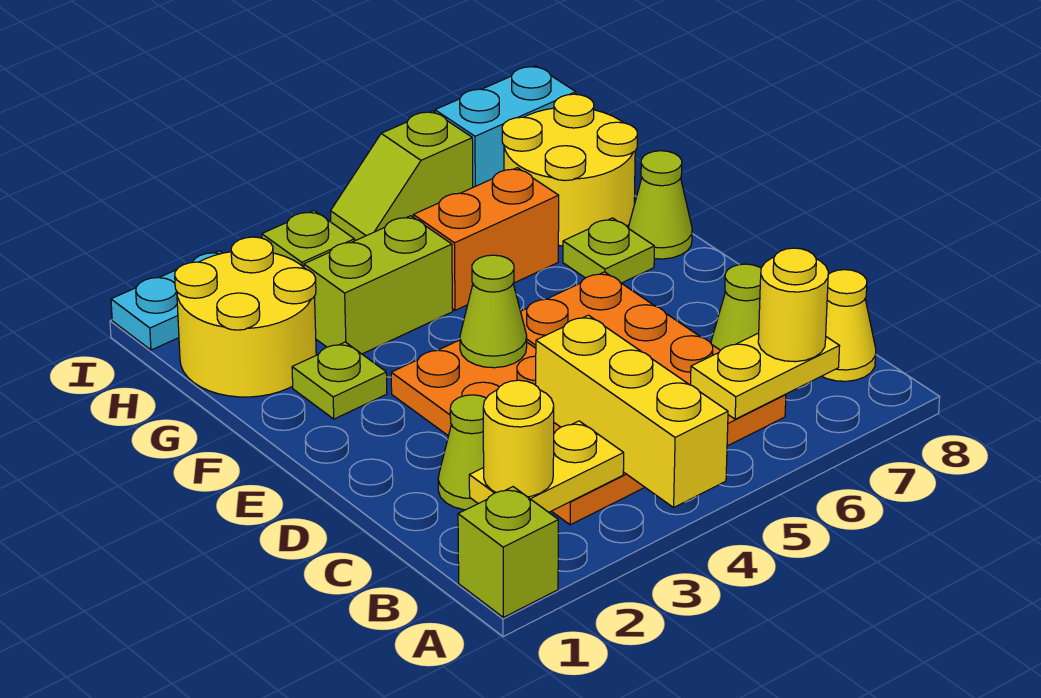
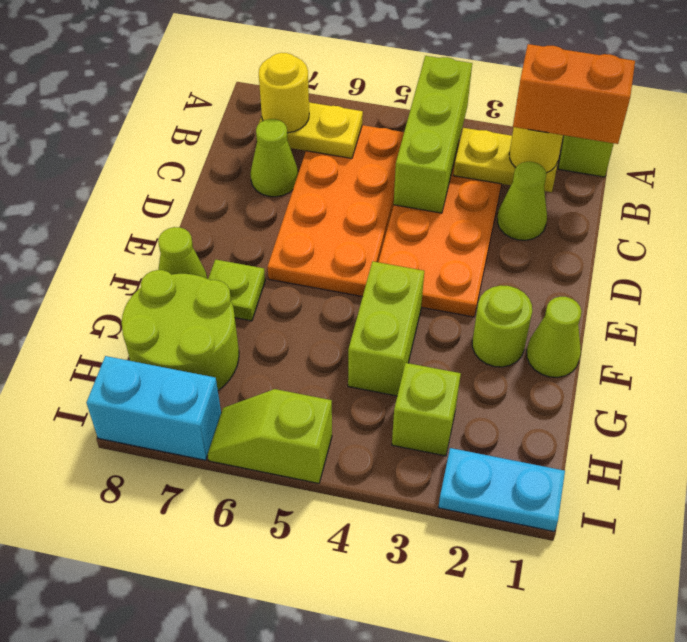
yellow brick A4:C4 level 2 -> lime brick A4:C4 level 2
yellow cone B8 level 1 -> none
lime cone E4 level 2 -> lime cone F1 level 1
lime plate F2 level 1 -> lime round brick F2 level 1
yellow round brick G1:H2 level 1 -> none
lime brick G3:G4 level 1 -> lime brick F4:G4 level 1
orange brick G5:G6 level 1 -> orange brick B1:B2 level 4
yellow round brick G7:H8 level 1 -> lime round brick G7:H8 level 1
lime slope I5:I6 level 1 top 6 -> lime slope I5:I6 level 1 top 5

